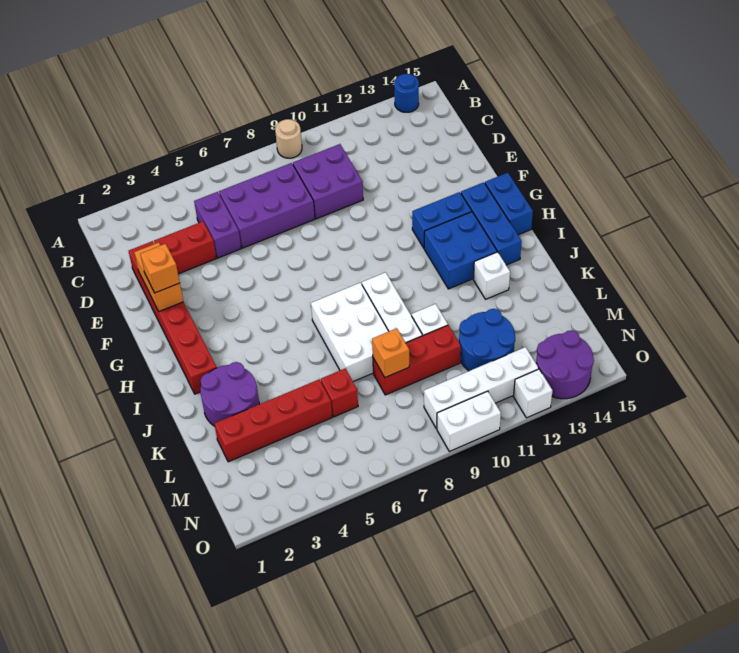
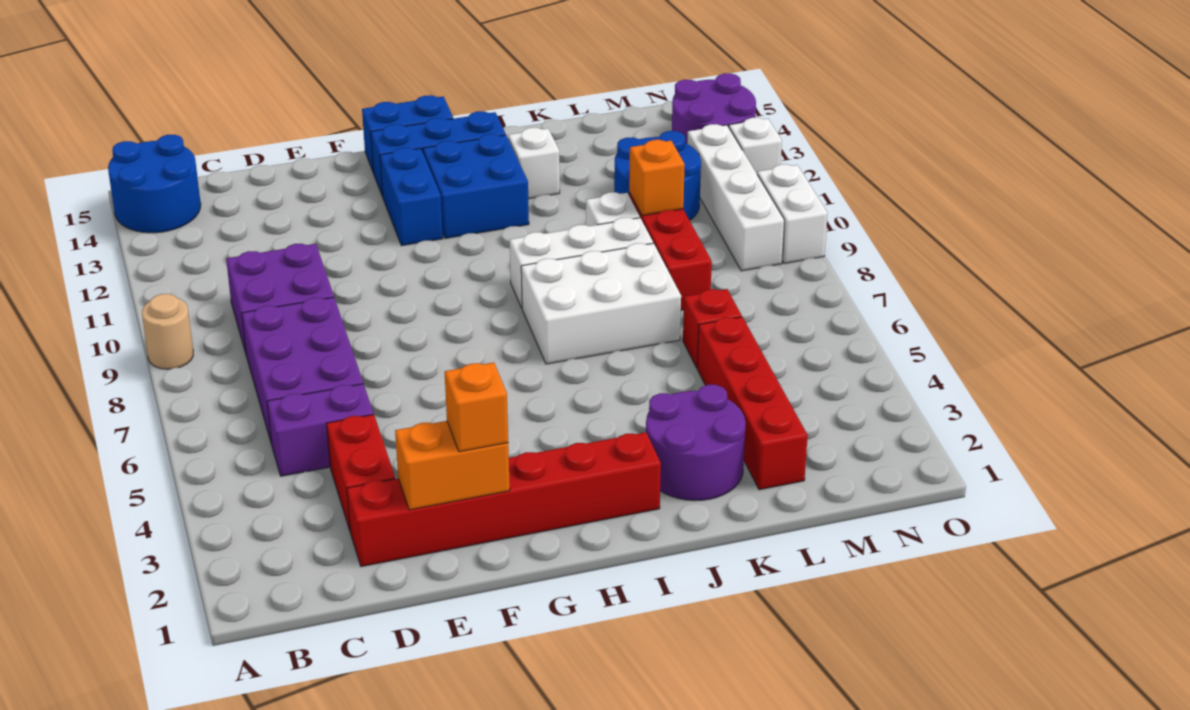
blue round brick A14 level 1 -> blue round brick A14:B15 level 1
orange brick L8 level 2 -> orange brick L10 level 2

